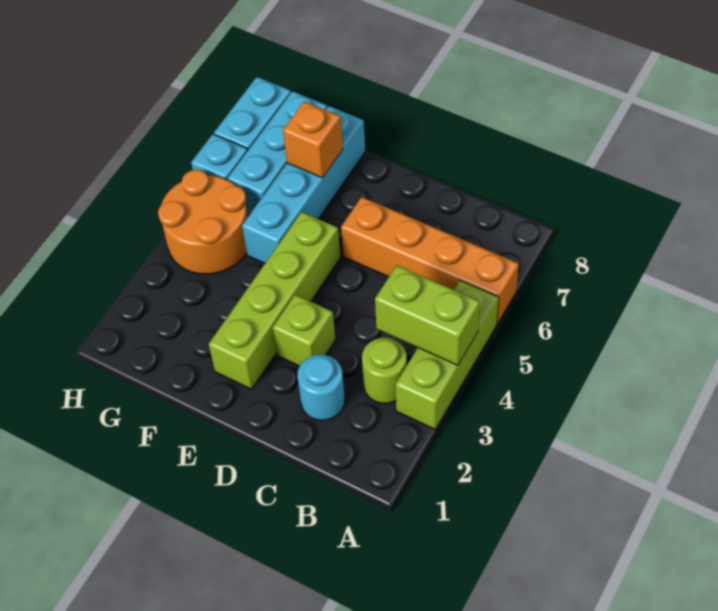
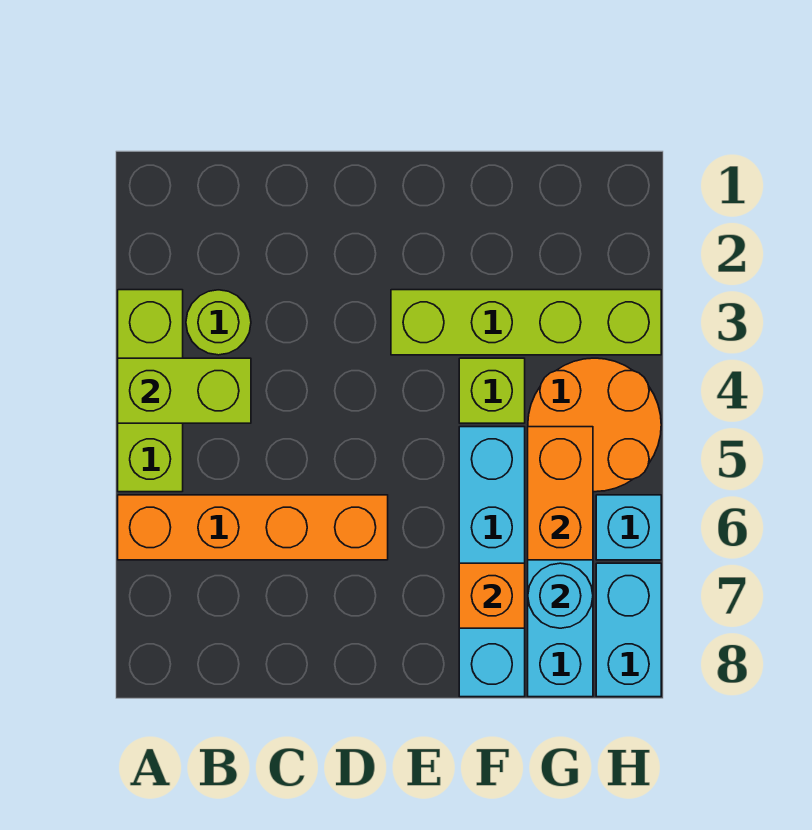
cyan round brick C2 level 1 -> cyan round brick G7 level 2
lime brick D3 level 1 -> lime brick F4 level 1
lime brick E2:E5 level 1 -> lime brick E3:H3 level 1
none -> orange brick G5:G6 level 2

